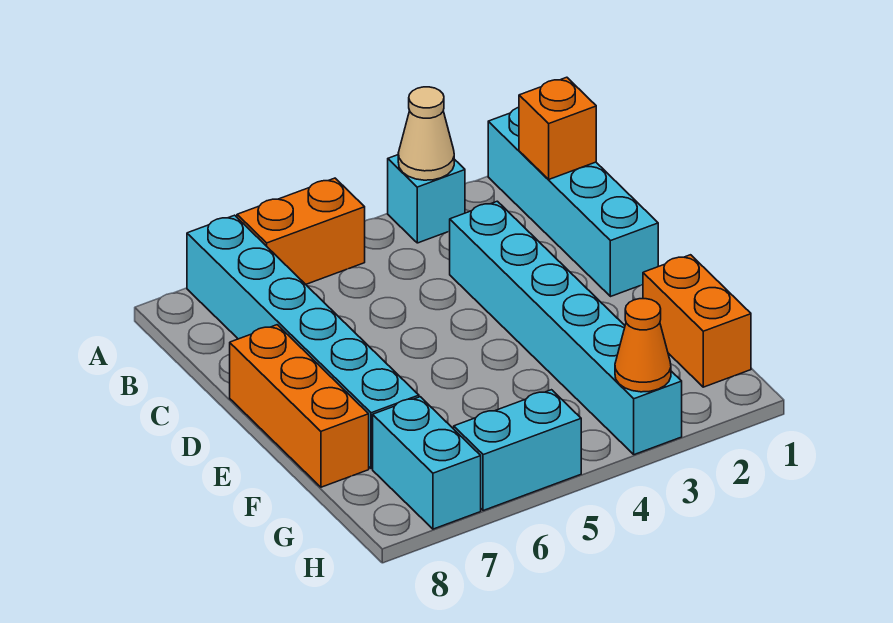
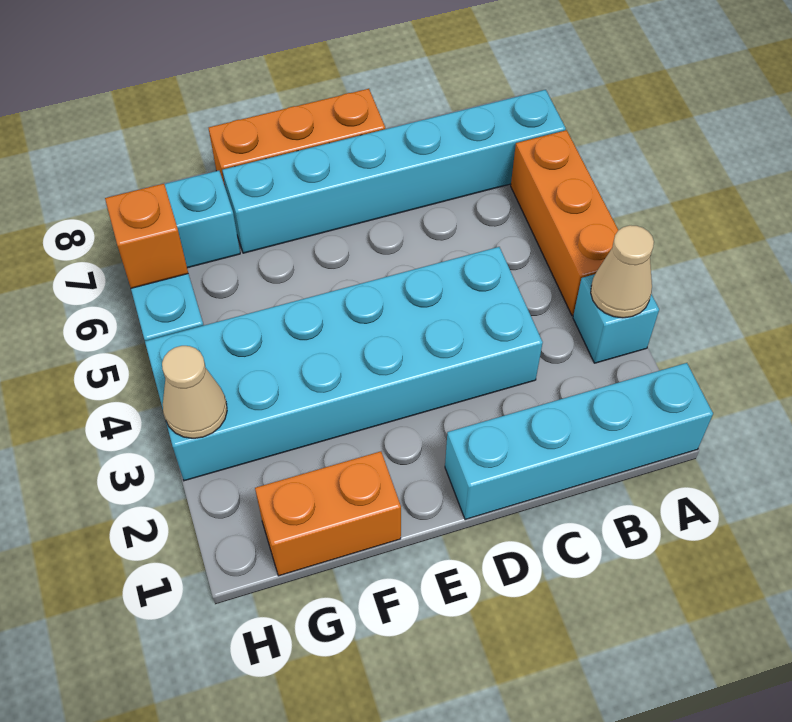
orange brick A5:A6 level 1 -> orange brick A4:A6 level 1
orange brick B1 level 2 -> orange brick H6 level 2
cyan brick C3:H3 level 1 -> cyan brick C3:H4 level 1
orange cone H3 level 2 -> tan cone H3 level 2

